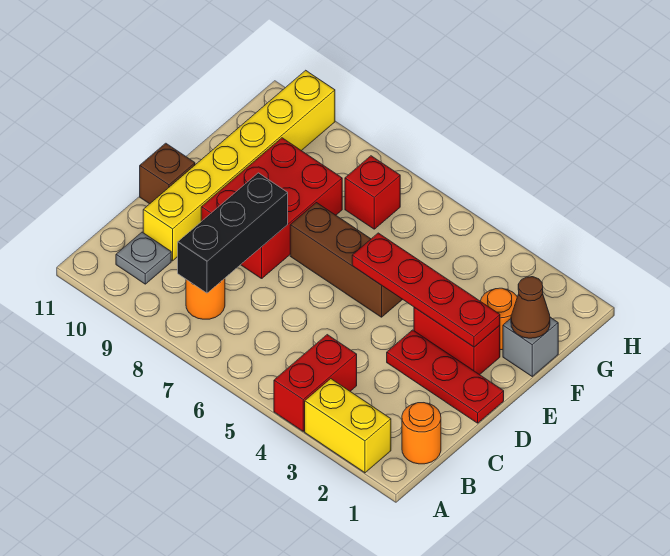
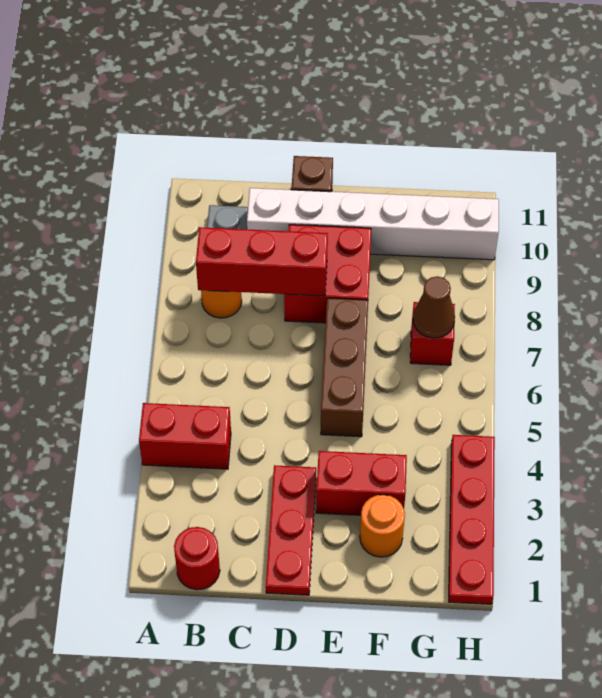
yellow brick A2:A3 level 1 -> none
orange round brick B1 level 1 -> red round brick B1 level 1
black brick B8:D8 level 2 -> red brick B8:D8 level 2
yellow brick C10:H10 level 1 -> white brick C10:H10 level 1
red brick D8:F9 level 1 -> red brick D8:E9 level 1
red brick E2:E3 level 1 -> red brick E3:F3 level 1
red plate E2:E5 level 2 -> red plate H1:H4 level 1
grey brick F1 level 1 -> none
brown cone F1 level 2 -> brown cone G7 level 2

